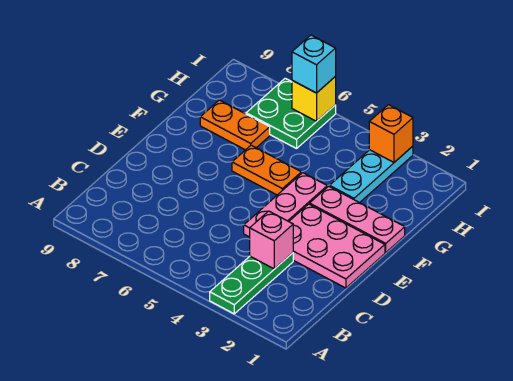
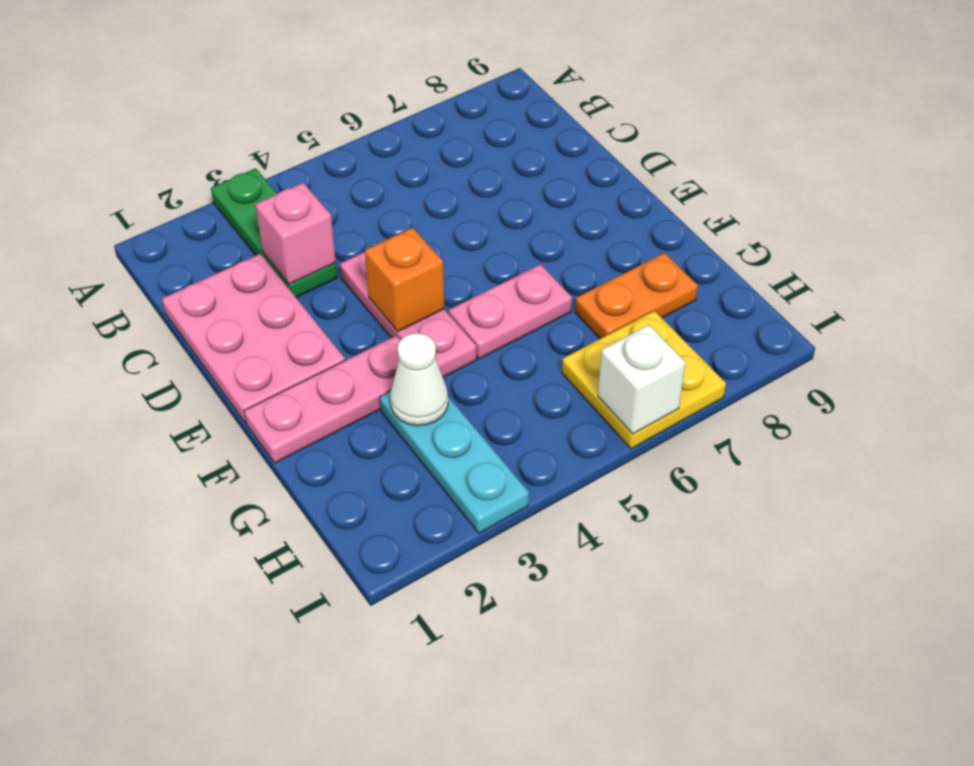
pink plate D1:E3 level 1 -> pink plate C1:E2 level 1
orange plate F5:F6 level 1 -> pink plate F5:F6 level 1
none -> white cone G3 level 2
green plate H6:I7 level 1 -> yellow plate H6:I7 level 1
orange brick I3 level 2 -> orange brick E4 level 2
yellow brick I6 level 2 -> white brick I6 level 2
cyan brick I6 level 3 -> none

